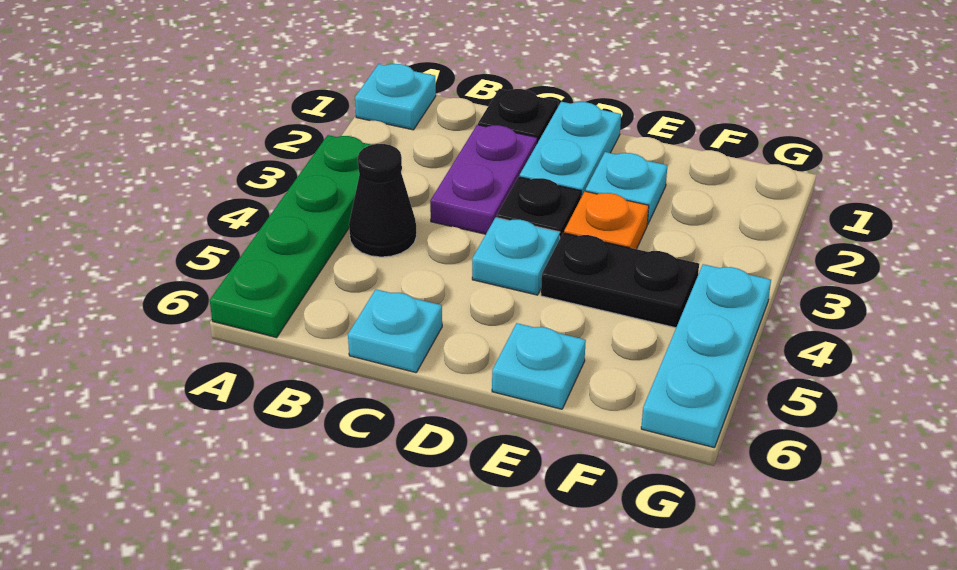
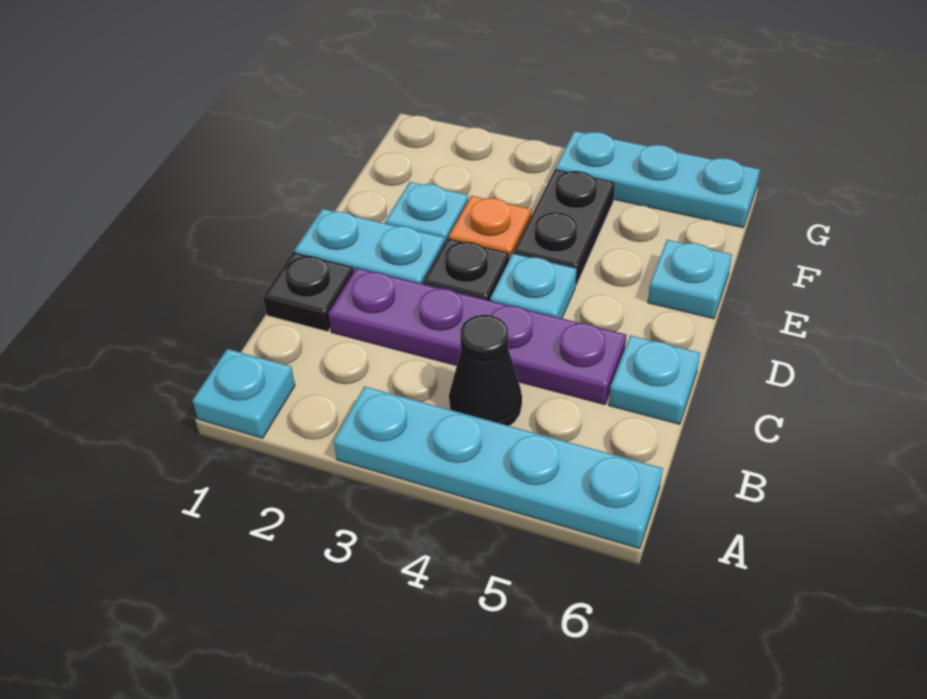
green plate A3:A6 level 1 -> cyan plate A3:A6 level 1
purple plate C2:C3 level 1 -> purple plate C2:C5 level 1

